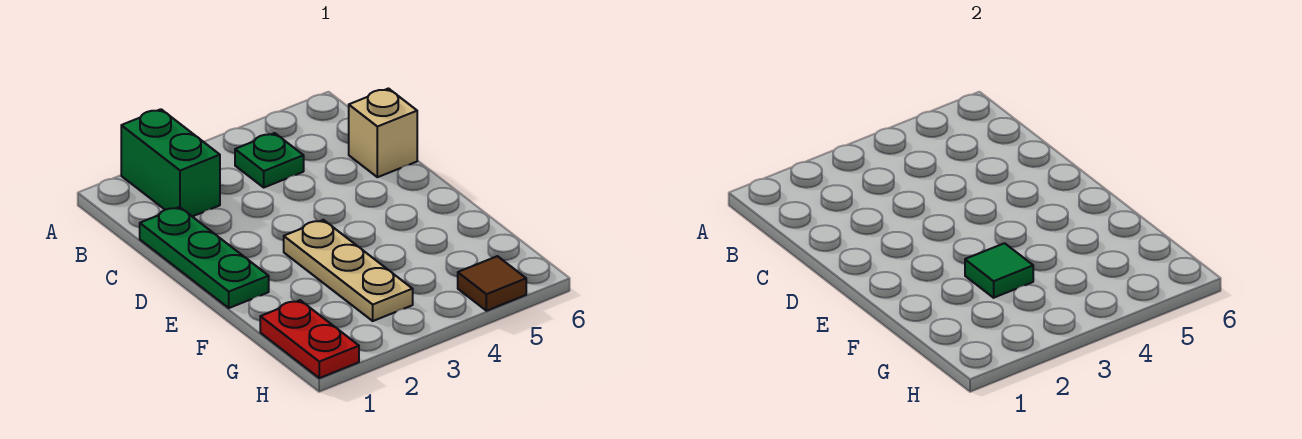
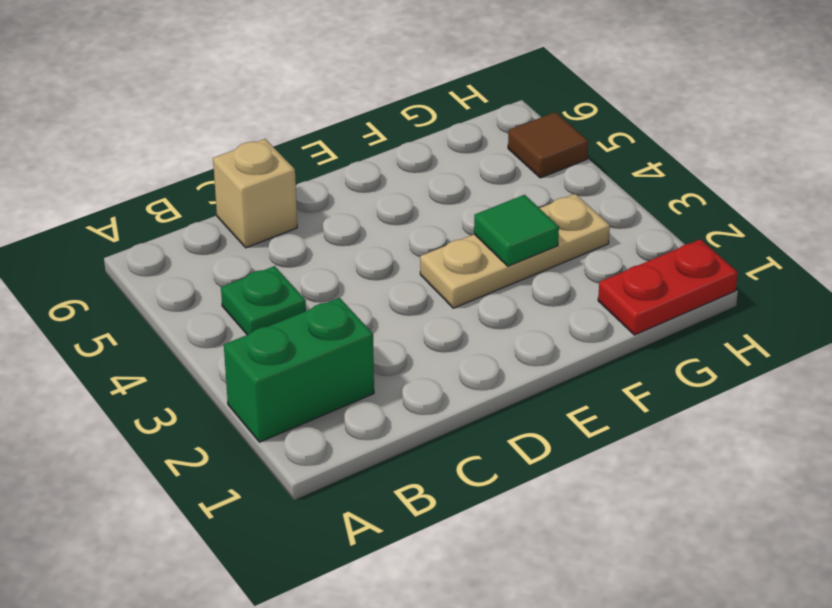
green plate C1:E1 level 1 -> none

